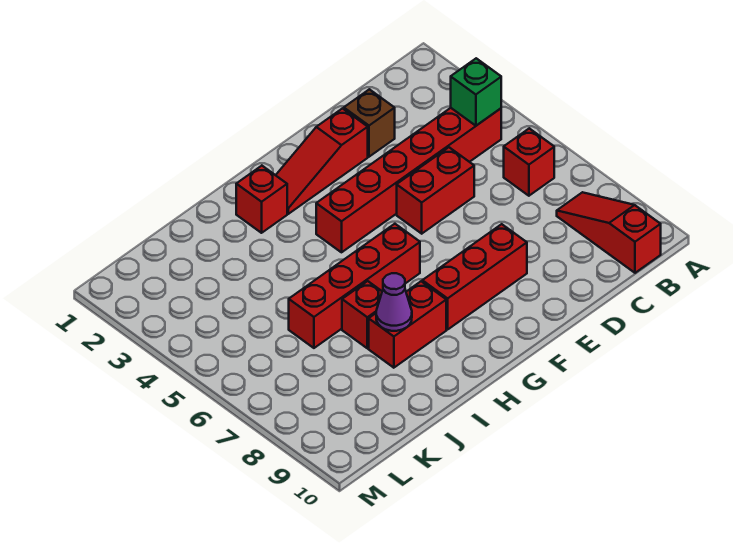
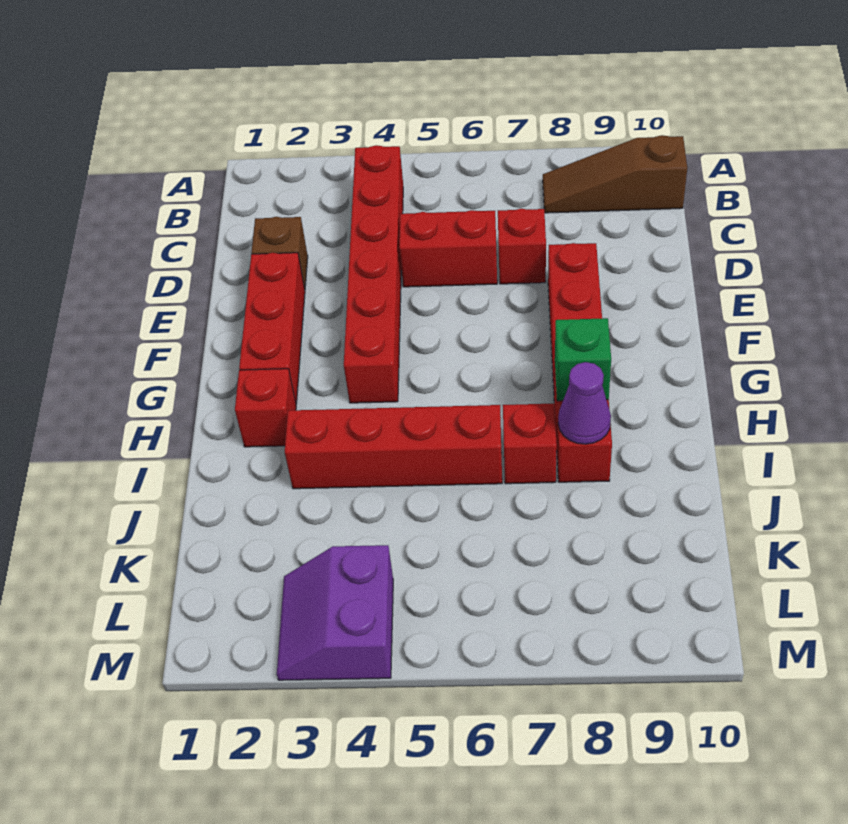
green brick B4 level 2 -> green brick H8 level 2
red brick B6 level 1 -> red brick D7 level 1
red slope B8:B10 level 1 top 10 -> brown slope B8:B10 level 1 top 10
red brick D5:E5 level 1 -> red brick D5:D6 level 1
red slope E2:G2 level 1 top E -> red brick E2:G2 level 1
red brick G6:J6 level 1 -> red brick I3:I6 level 1
none -> purple slope L3:M4 level 1 top 4

